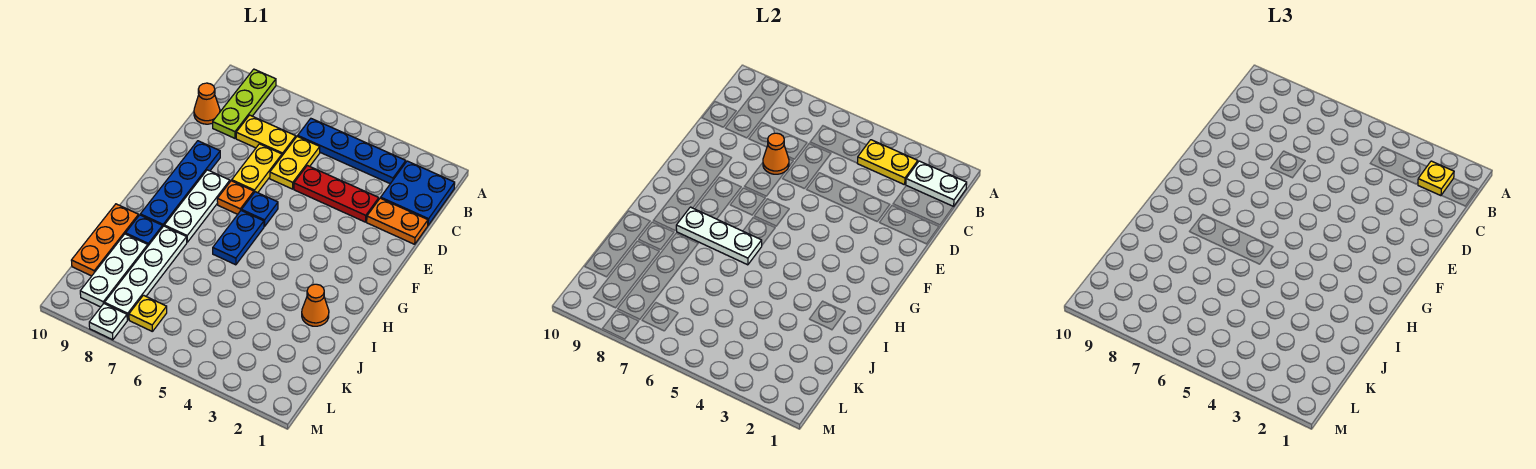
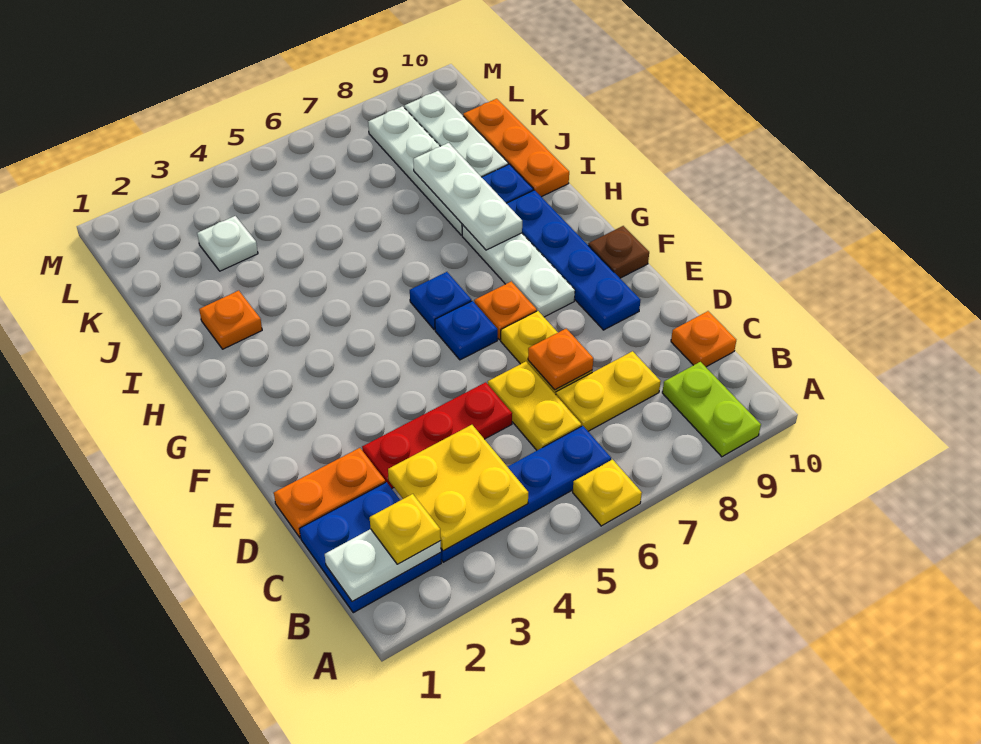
lime plate A9:C9 level 1 -> lime plate A9:B9 level 1
yellow plate B3:B4 level 2 -> yellow plate B3:C4 level 2
orange cone C10 level 1 -> orange plate C10 level 1
orange cone D7 level 2 -> orange plate D7 level 2
none -> brown plate F10 level 1
blue plate G6:H6 level 1 -> blue plate G6 level 1
white plate H6:H8 level 2 -> white plate H8:J8 level 2
orange cone I2 level 1 -> orange plate I2 level 1
yellow plate L7 level 1 -> yellow plate A6 level 1
white plate M8 level 1 -> white plate K3 level 1

